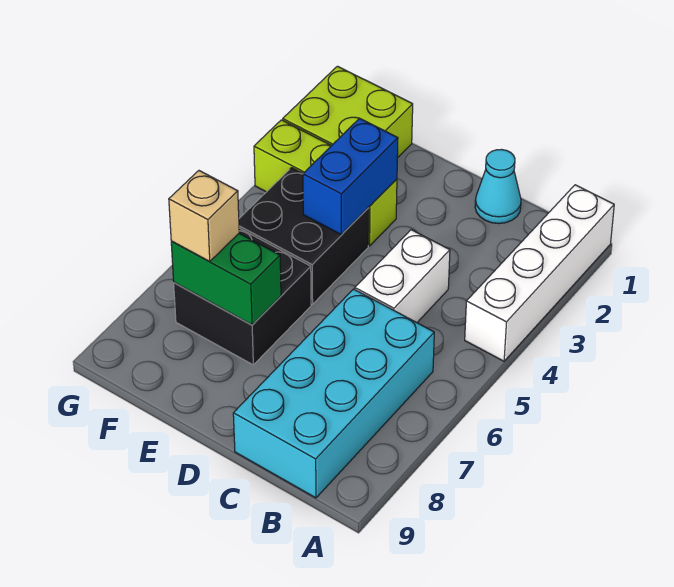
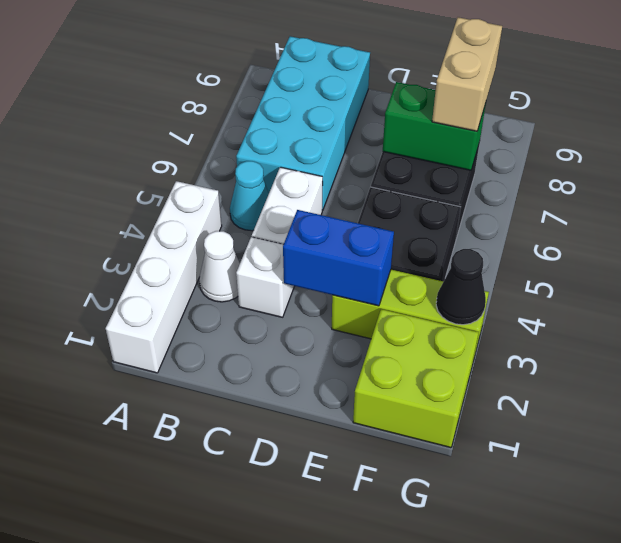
none -> white cone B3 level 1
cyan cone C1 level 1 -> cyan cone B5 level 1
none -> white brick C3 level 1
blue brick E3:E4 level 2 -> blue brick D3:E3 level 2
tan brick F7 level 3 -> tan brick F7:F8 level 3
none -> black cone G3 level 2

